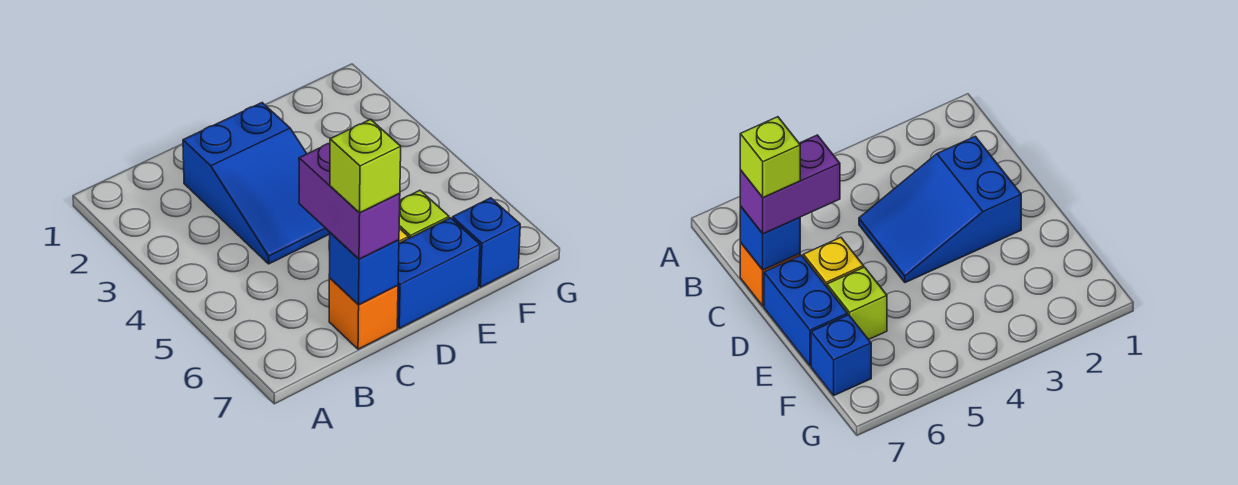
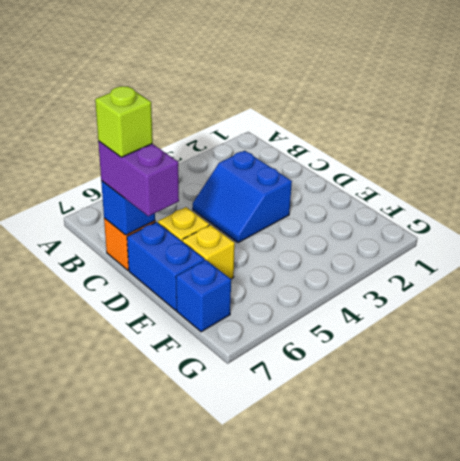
blue slope C2:D4 level 1 top 2 -> blue slope C3:D4 level 1 top 3
purple brick C6:C7 level 3 -> purple brick C7:D7 level 3
lime brick E6 level 1 -> yellow brick E6 level 1

